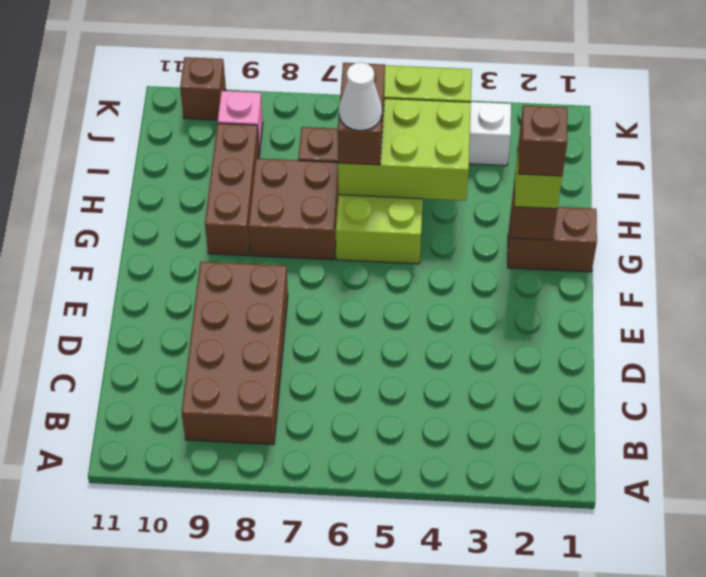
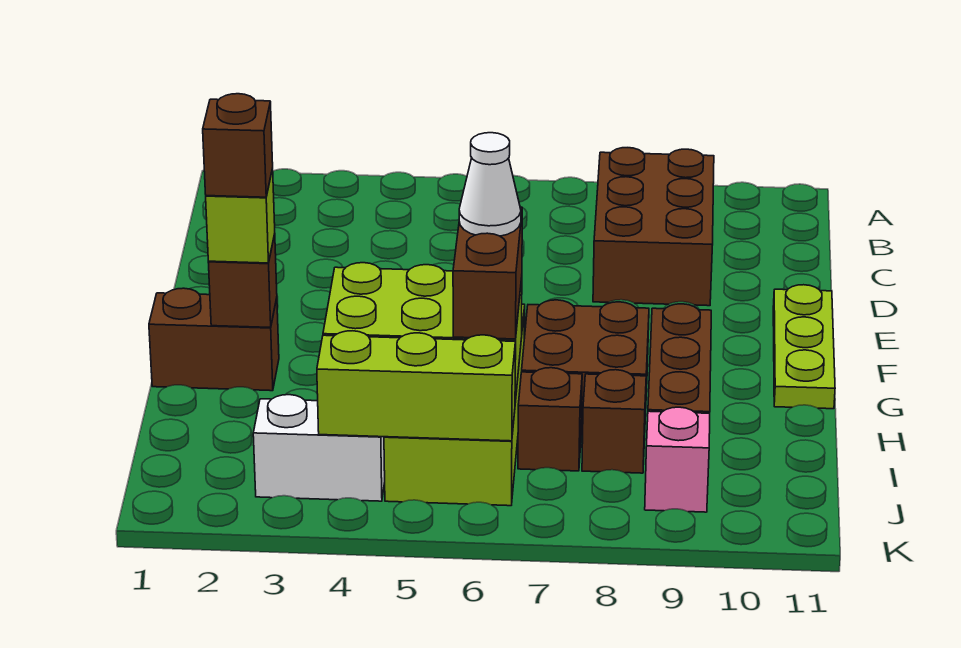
brown brick B8:E9 level 1 -> brown brick B8:D9 level 1
none -> lime plate E11:G11 level 1
brown brick K10 level 1 -> brown brick I8 level 1

